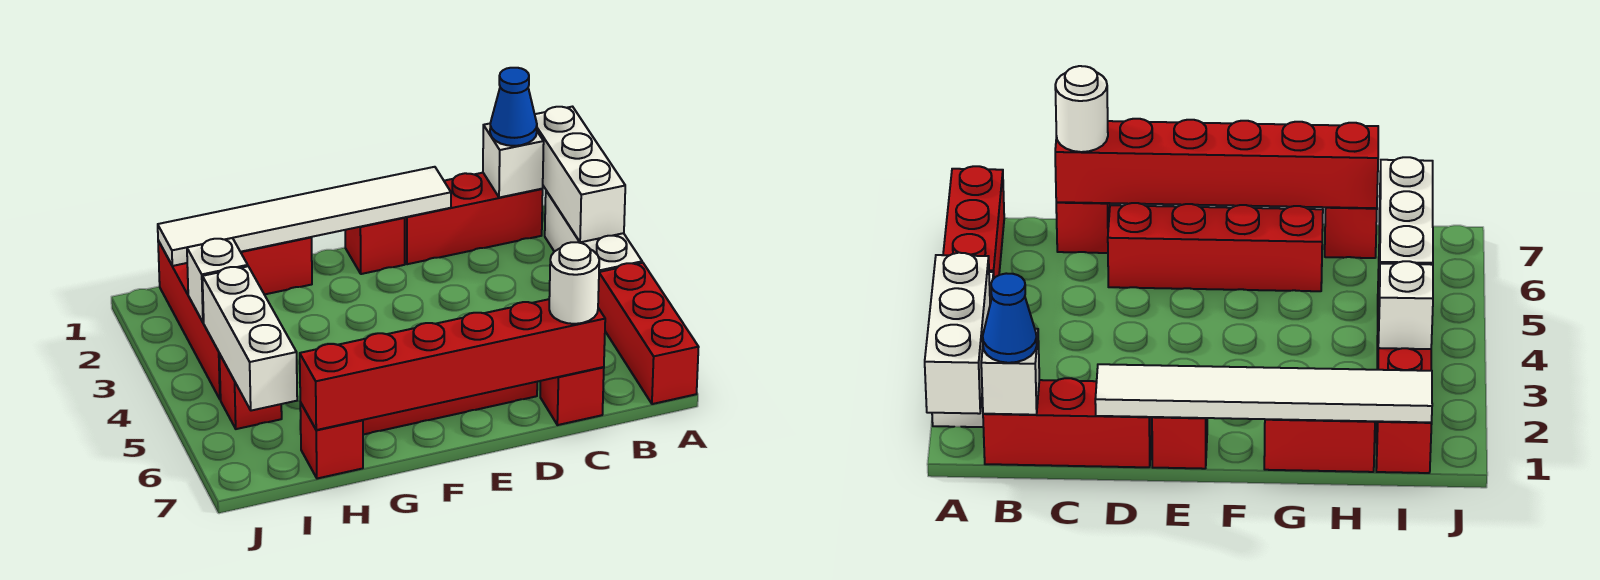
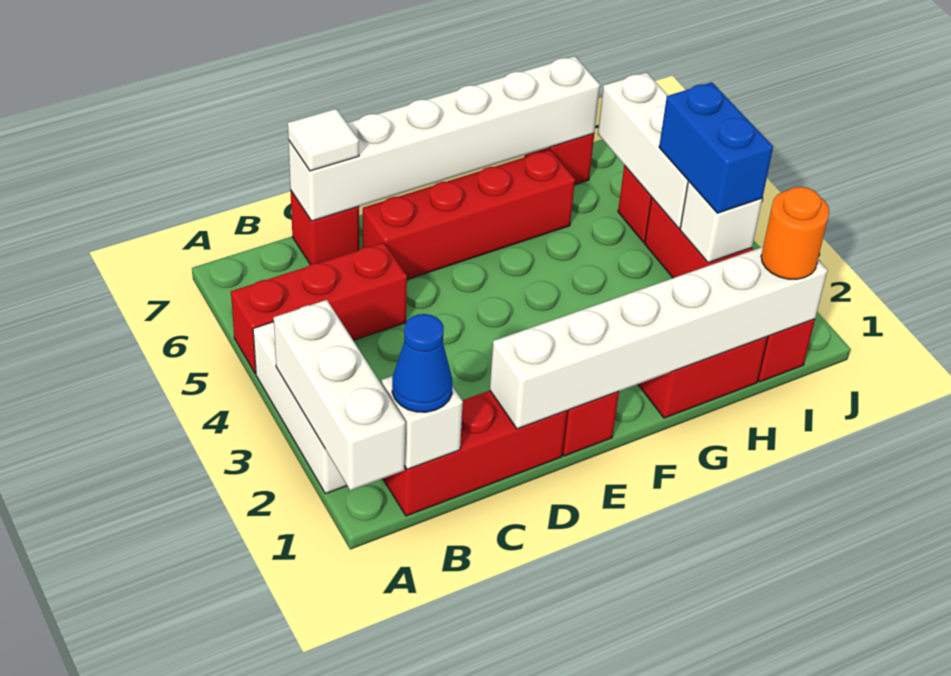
red brick A5:A7 level 1 -> red brick A5:C5 level 1
red brick C7:H7 level 2 -> white brick C7:H7 level 2
white round brick C7 level 3 -> white tile C7 level 3
white tile D1:I1 level 2 -> white brick D1:I1 level 2
none -> orange round brick I1 level 3
none -> blue brick I3:I4 level 3

